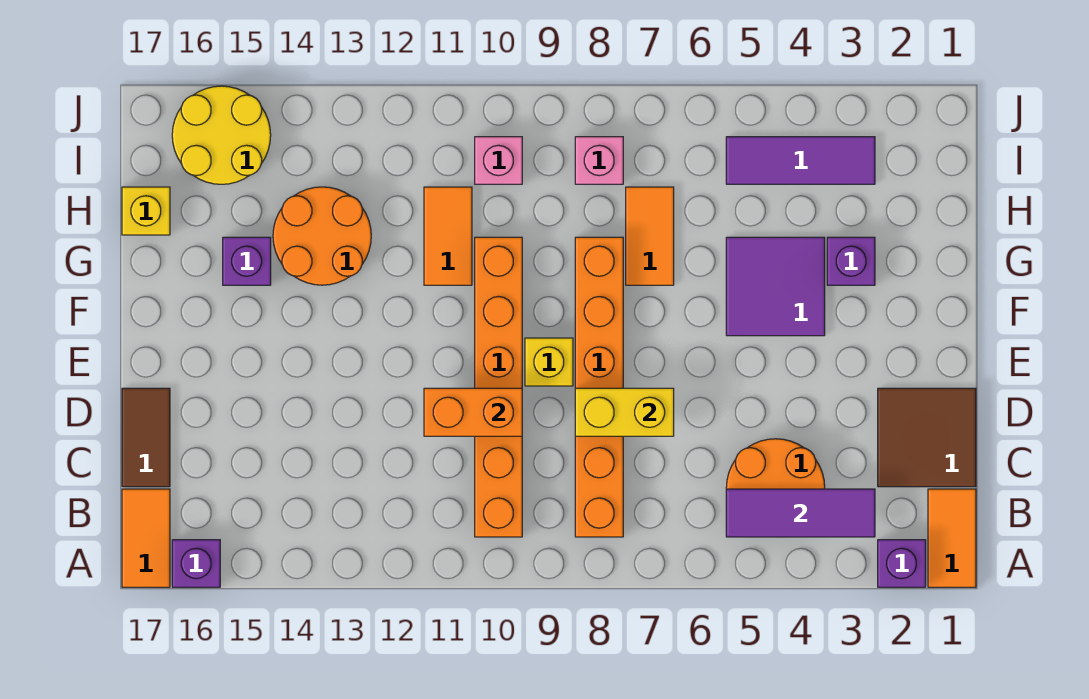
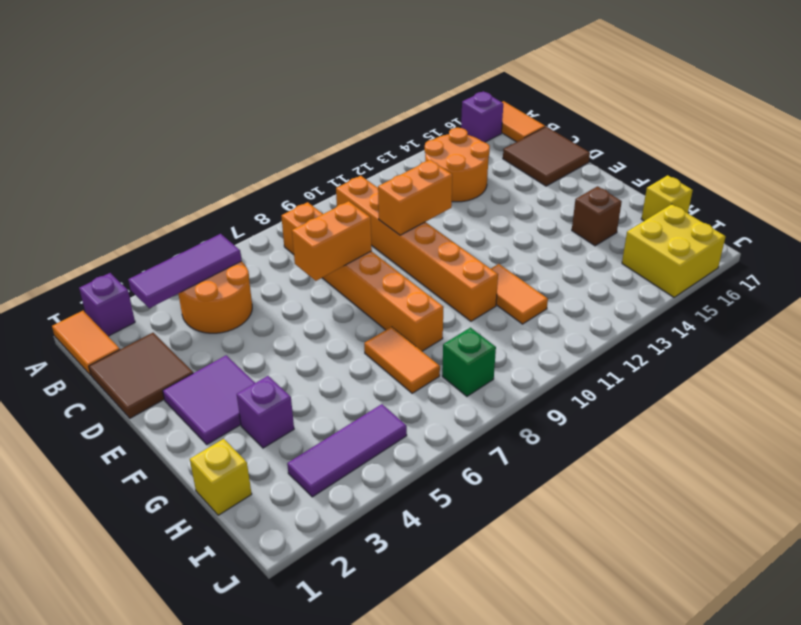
brown tile C17:D17 level 1 -> brown tile C16:D17 level 1
yellow brick D7:D8 level 2 -> orange brick D7:D8 level 2
yellow brick E9 level 1 -> yellow brick H1 level 1
purple tile F4:G5 level 1 -> purple tile E2:F3 level 1
orange round brick G13:H14 level 1 -> orange round brick B13:C14 level 1
purple brick G15 level 1 -> brown brick G15 level 1
pink brick I8 level 1 -> green brick I8 level 1
pink brick I10 level 1 -> none
yellow round brick I15:J16 level 1 -> yellow brick I15:J16 level 1

